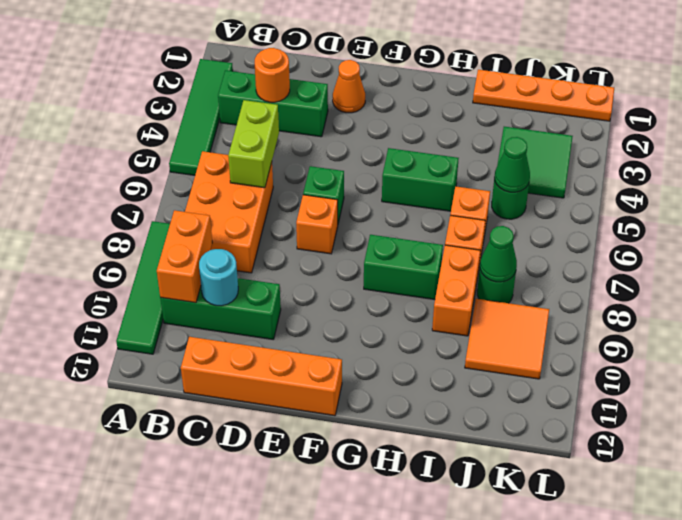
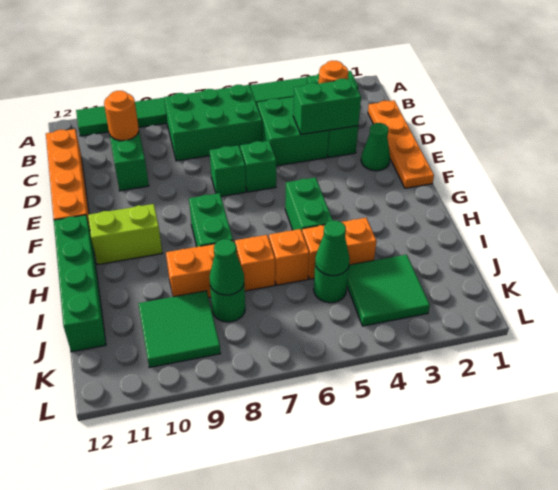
orange brick B6:C8 level 1 -> green brick B6:C8 level 1
orange brick B9:B10 level 2 -> orange brick I4:I5 level 1
none -> green brick C4:D5 level 1
lime brick C5:C6 level 2 -> lime brick G10:G11 level 1
cyan round brick C10 level 2 -> orange round brick C10 level 2
none -> green brick D3:D4 level 2
orange cone E2 level 1 -> green cone E2 level 1
orange brick E7 level 1 -> green brick E7 level 1
none -> green brick G12:J12 level 1
orange plate I1:L1 level 1 -> orange plate C1:F1 level 1
orange tile J9:K10 level 1 -> green tile J9:K10 level 1

